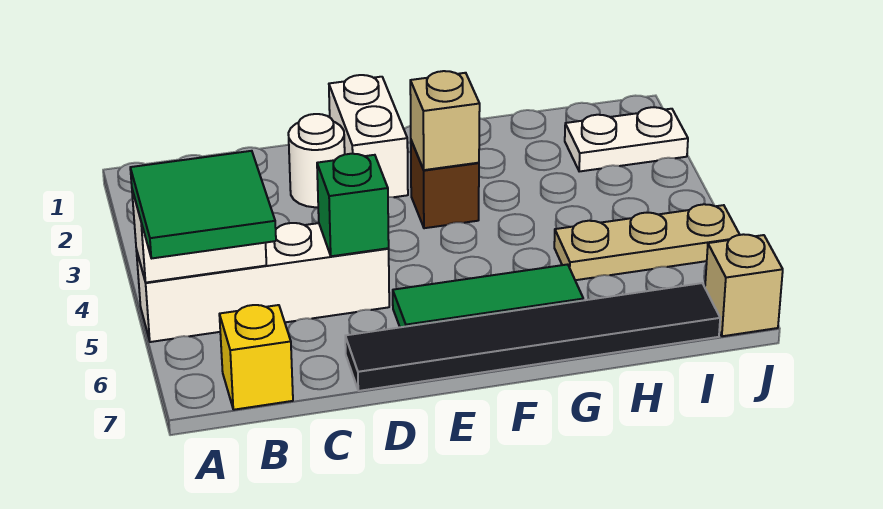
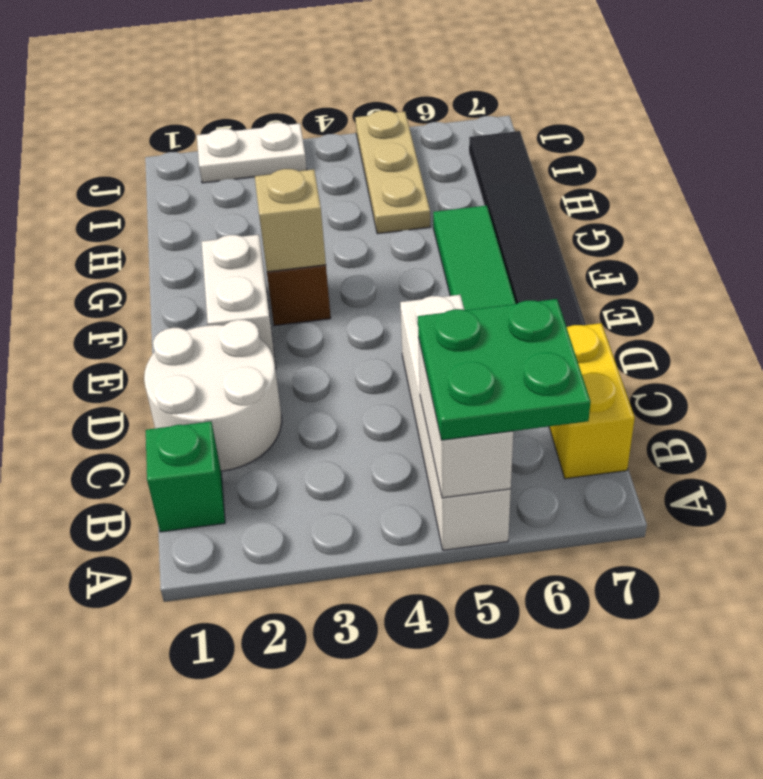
green tile A5:B6 level 3 -> green plate A5:B6 level 3
yellow brick B7 level 1 -> yellow brick B7:C7 level 1
white round brick D2 level 1 -> white round brick C1:D2 level 1
green brick D5 level 2 -> green brick B1 level 1
white brick E1:E2 level 1 -> white brick E2:F2 level 1
white plate I2:J2 level 1 -> white plate J2:J3 level 1
tan brick J7 level 1 -> none

